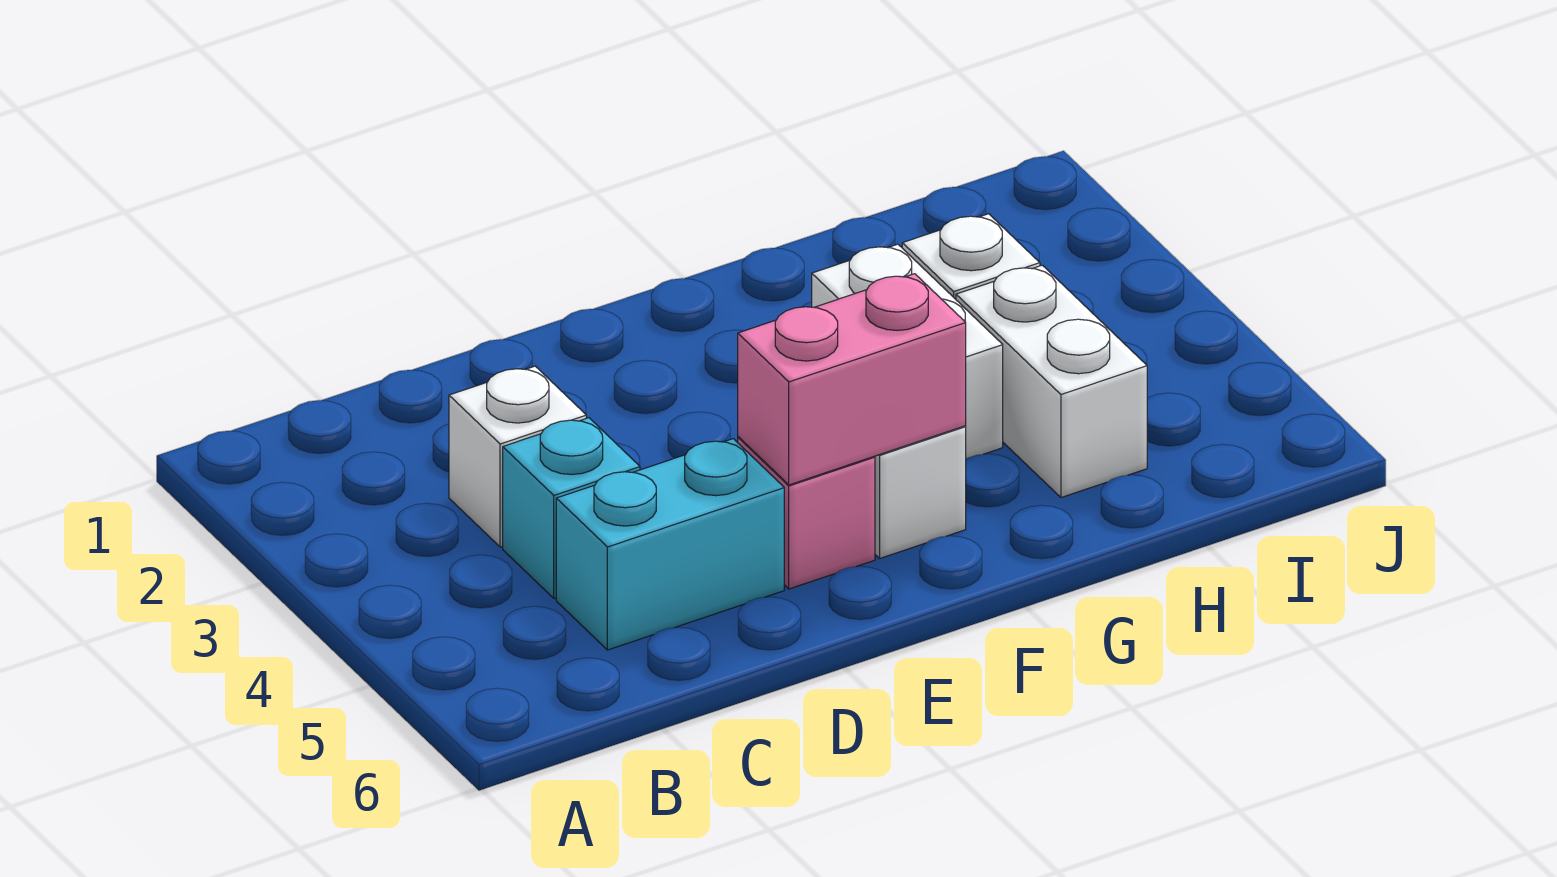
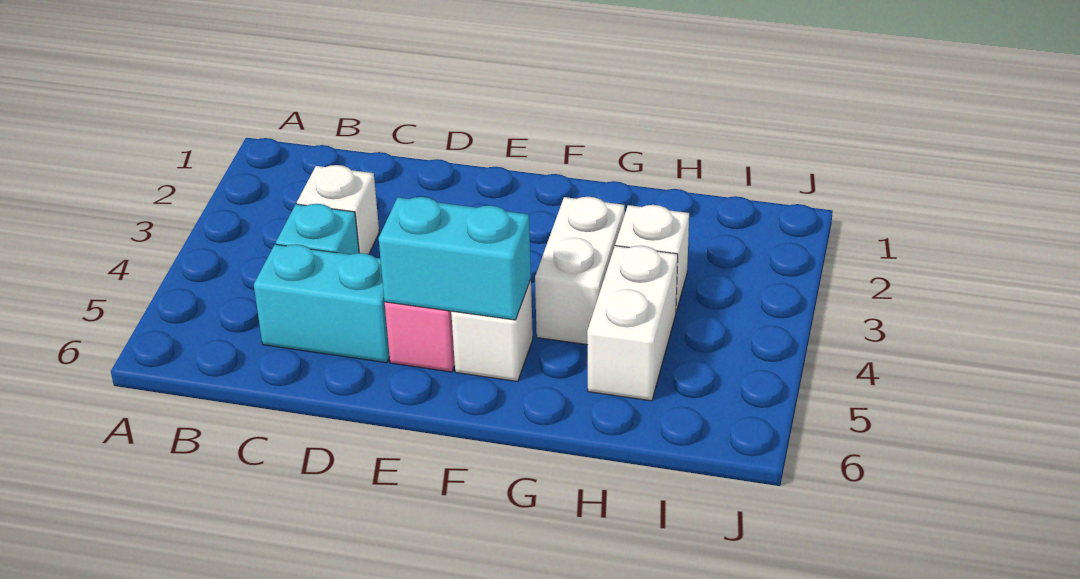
pink brick E5:F5 level 2 -> cyan brick E5:F5 level 2

